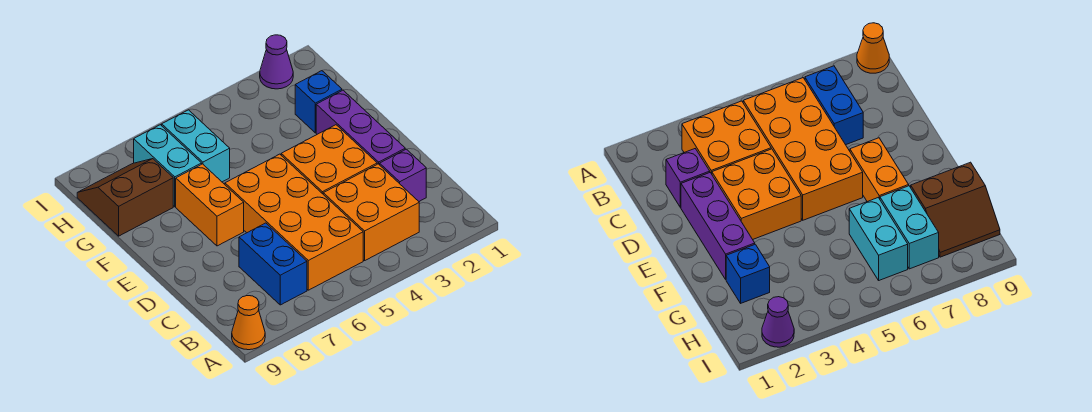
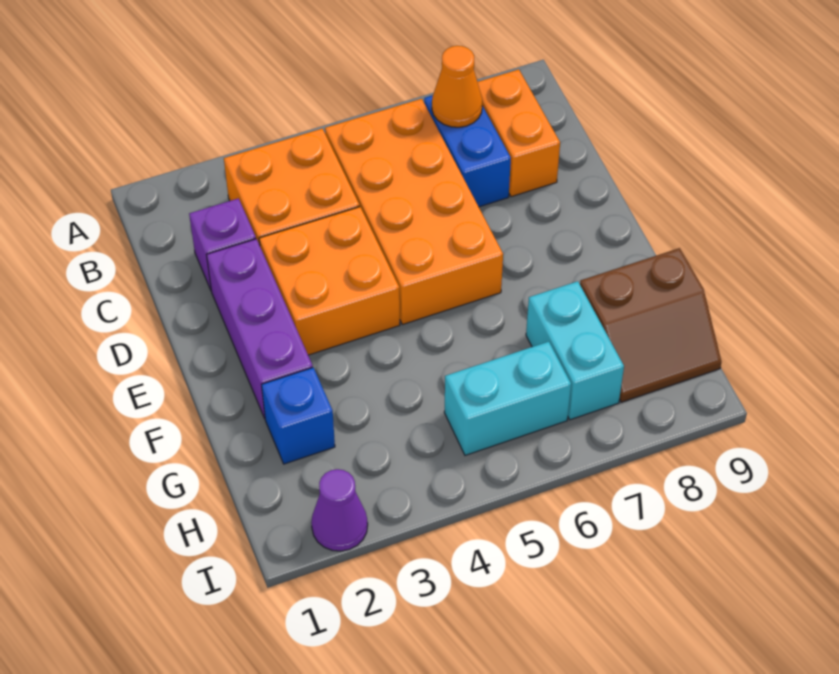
orange cone A9 level 1 -> orange cone B7 level 2
orange brick E7:F7 level 1 -> orange brick B8:C8 level 1
cyan brick G6:H6 level 1 -> cyan brick H5:H6 level 1

